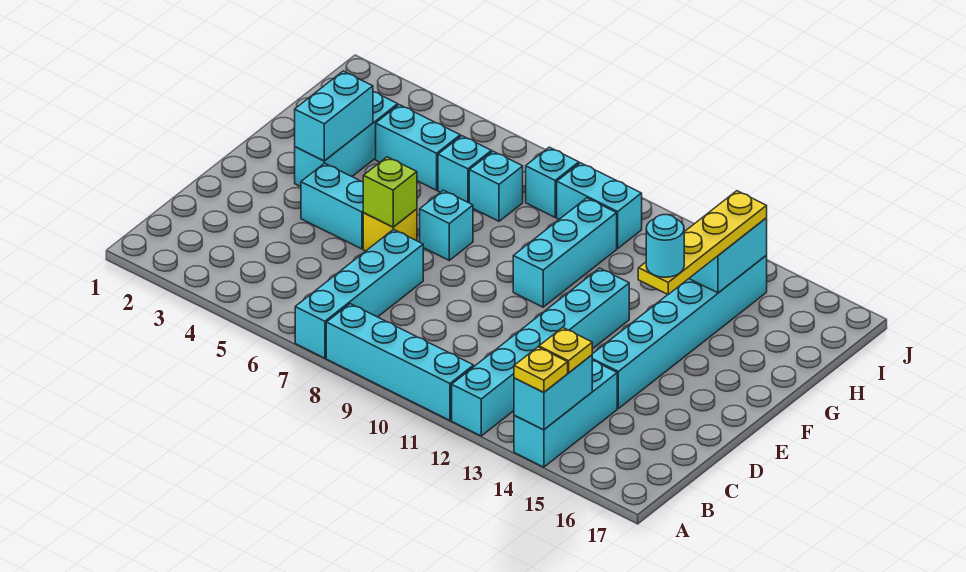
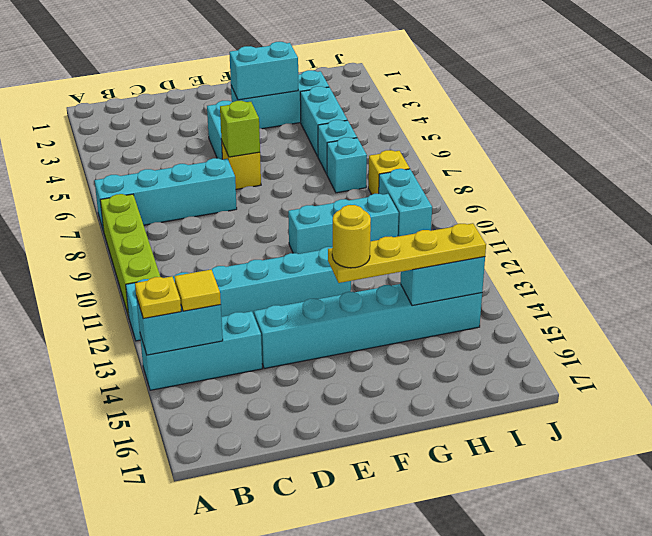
cyan brick A8:A11 level 1 -> lime brick A8:A11 level 1
yellow plate B14 level 3 -> yellow tile B14 level 3
cyan brick F7 level 1 -> none
cyan round brick F14 level 4 -> yellow round brick F14 level 4
cyan brick I8 level 1 -> yellow brick I8 level 1

